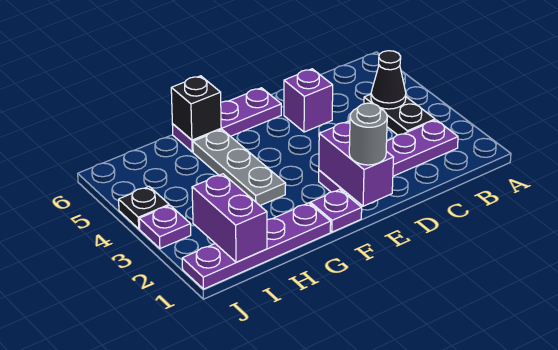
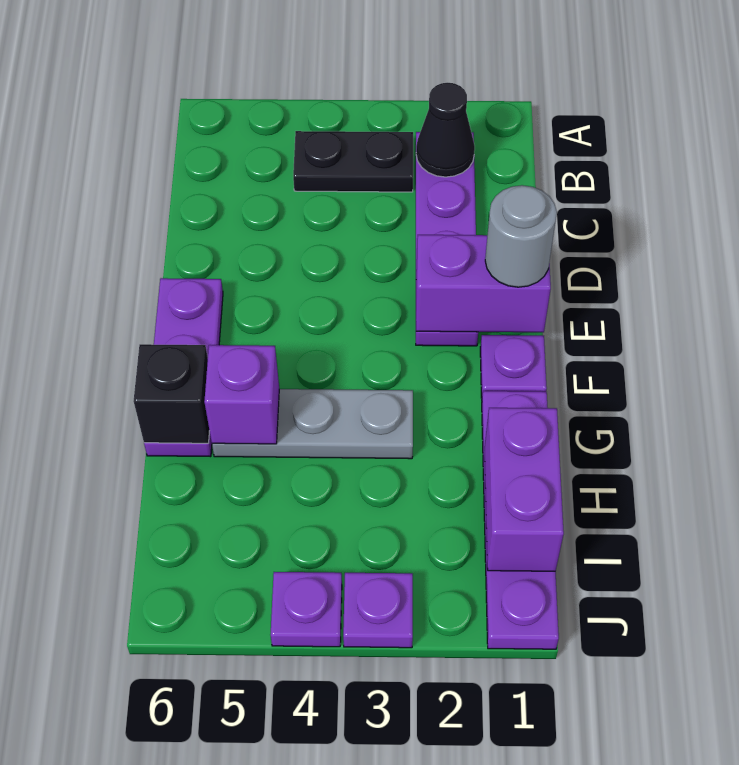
black cone B4 level 2 -> black cone B2 level 2
purple brick D5 level 1 -> purple brick G5 level 2
purple brick I1:I2 level 2 -> purple brick H1:I1 level 2
black plate J4 level 1 -> purple plate J4 level 1

